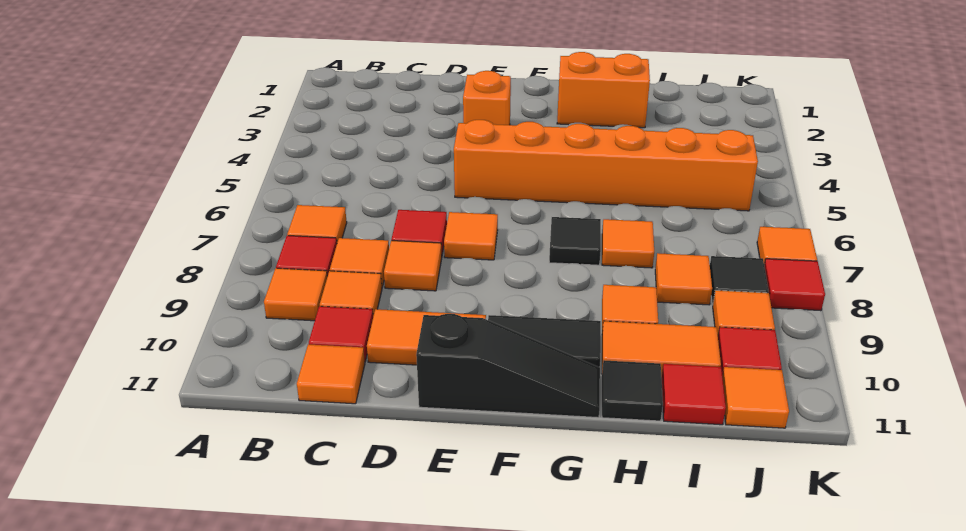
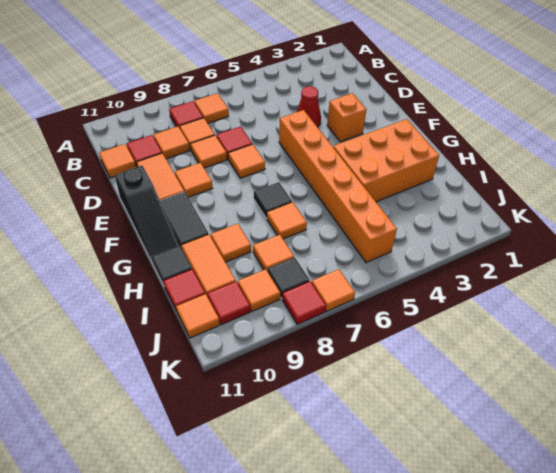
orange tile B9 level 1 -> orange tile E9 level 1
none -> red cone D4 level 1
orange brick G2:H2 level 1 -> orange brick G2:H4 level 1

